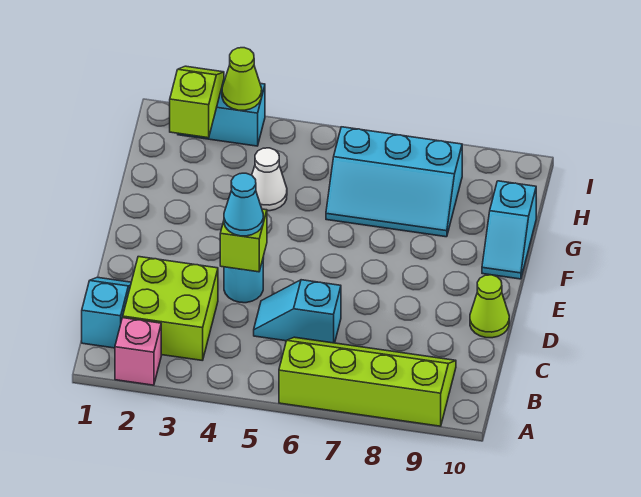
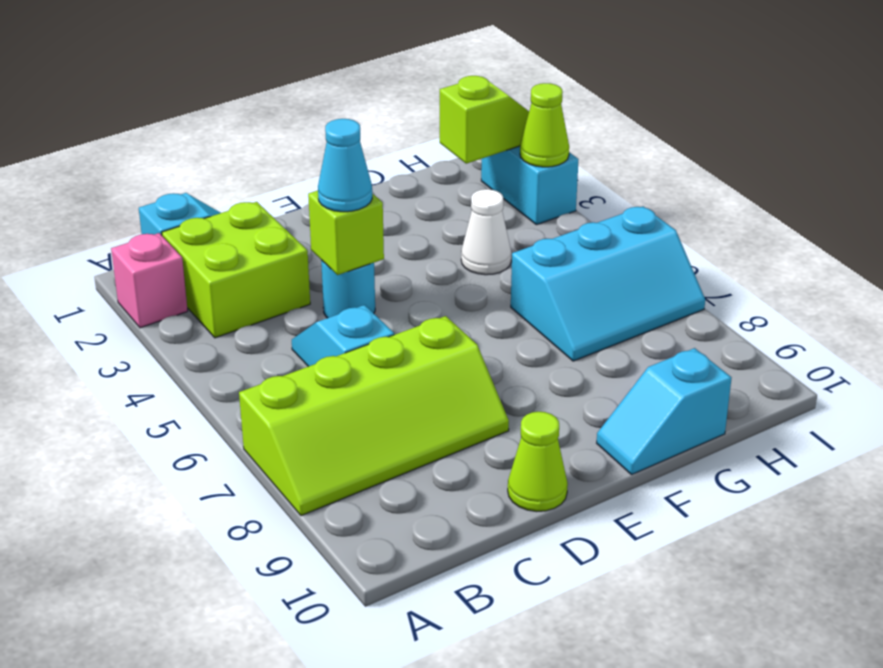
lime slope A6:B9 level 1 top A -> lime slope A7:D8 level 1 top 7
cyan slope G6:H8 level 1 top H -> cyan slope G6:I7 level 1 top 6

